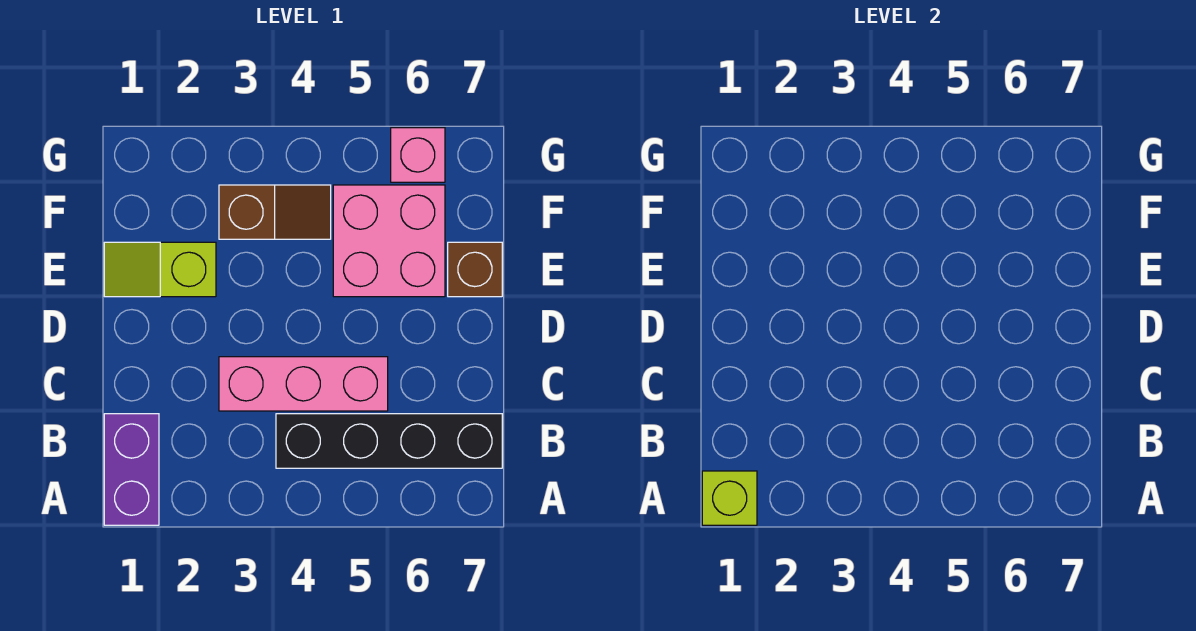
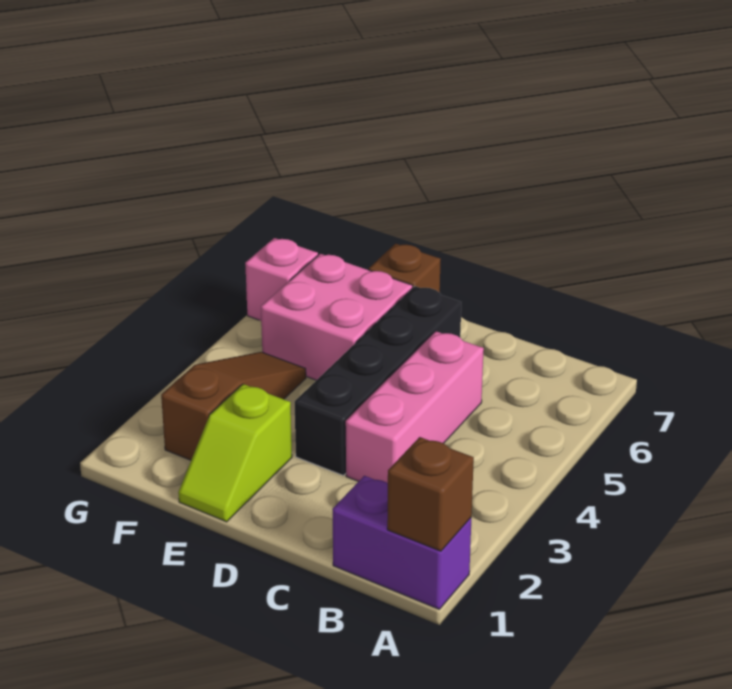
lime brick A1 level 2 -> brown brick A1 level 2
black brick B4:B7 level 1 -> black brick D3:D6 level 1
brown slope F3:F4 level 1 top 3 -> brown slope F2:F4 level 1 top 2

